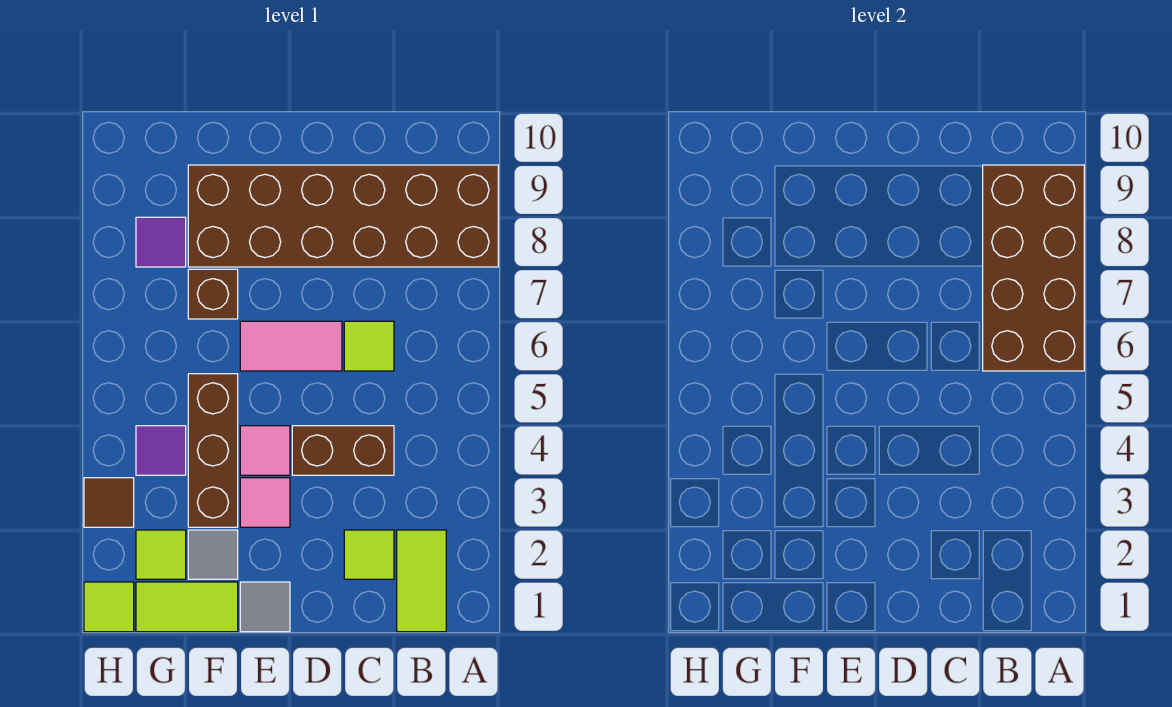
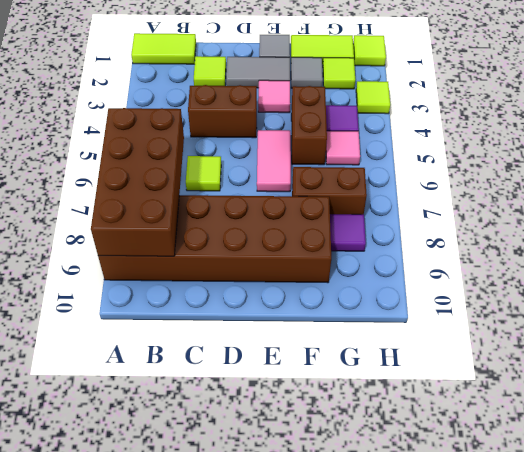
lime tile B1:B2 level 1 -> lime tile A1:B1 level 1
none -> grey tile D2:E2 level 1
pink tile D6:E6 level 1 -> pink tile E5:E6 level 1
pink tile E4 level 1 -> pink tile G5 level 1
brown brick F3:F5 level 1 -> brown brick F4:F5 level 1
brown brick F7 level 1 -> brown brick F7:G7 level 1
brown tile H3 level 1 -> lime tile H3 level 1

